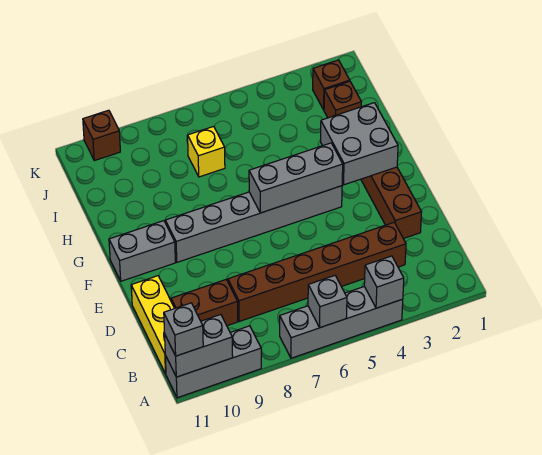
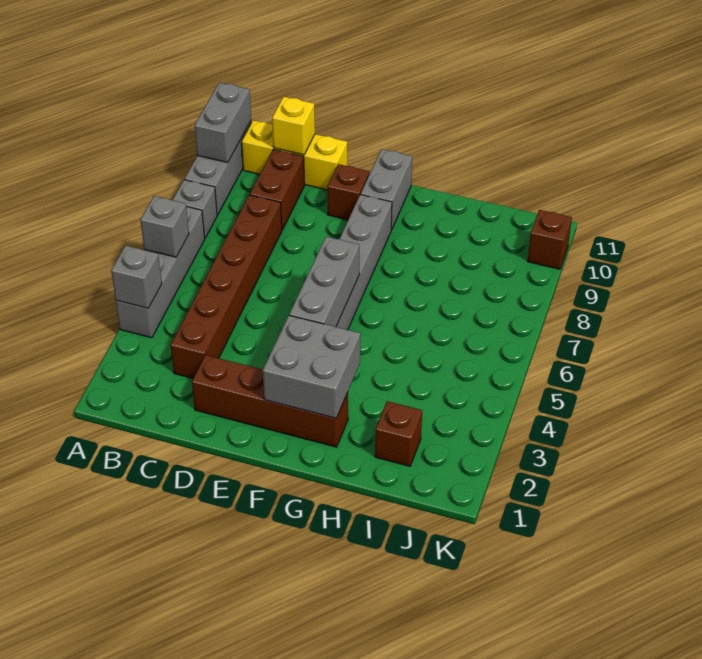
grey brick A11 level 3 -> grey brick A8 level 1
yellow brick I7 level 1 -> yellow brick C11 level 2
brown brick J2 level 1 -> brown brick E10 level 1

